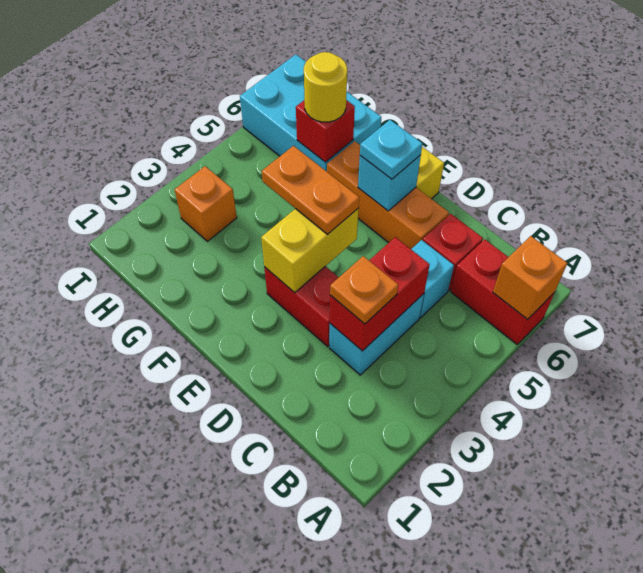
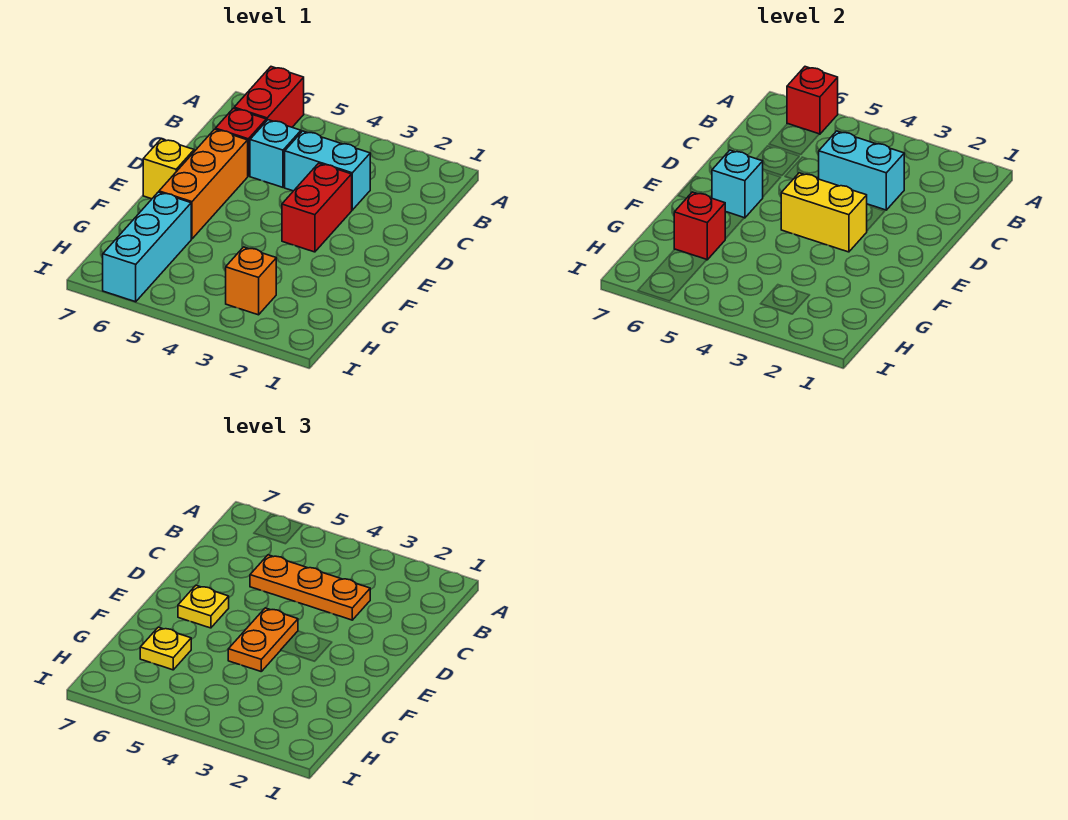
orange brick A6 level 2 -> red brick A6 level 2
red brick C3:C4 level 2 -> cyan brick C3:C4 level 2
orange plate C3 level 3 -> orange plate C3:C5 level 3
cyan plate E6 level 3 -> yellow plate E6 level 3
cyan brick G6:I7 level 1 -> cyan brick G6:I6 level 1
yellow round brick G6 level 3 -> yellow plate G6 level 3

